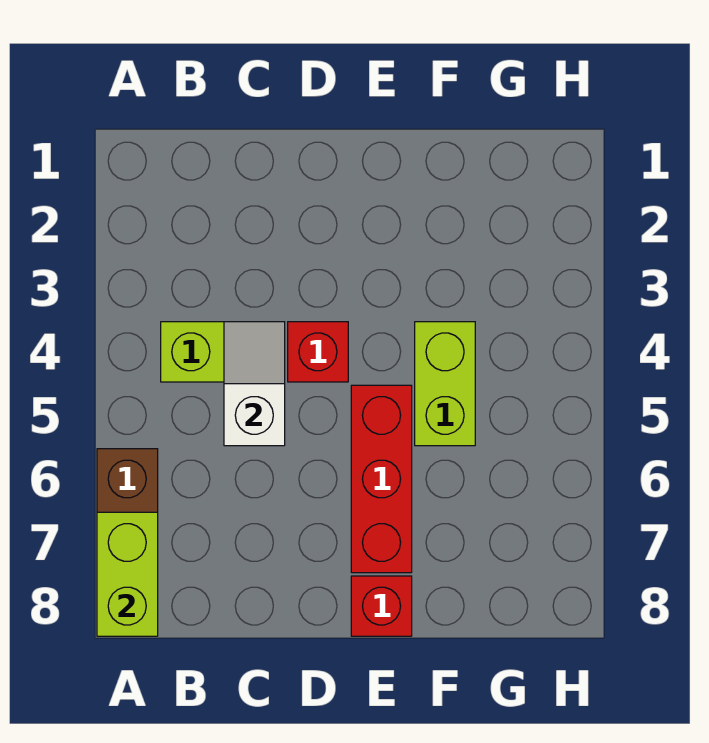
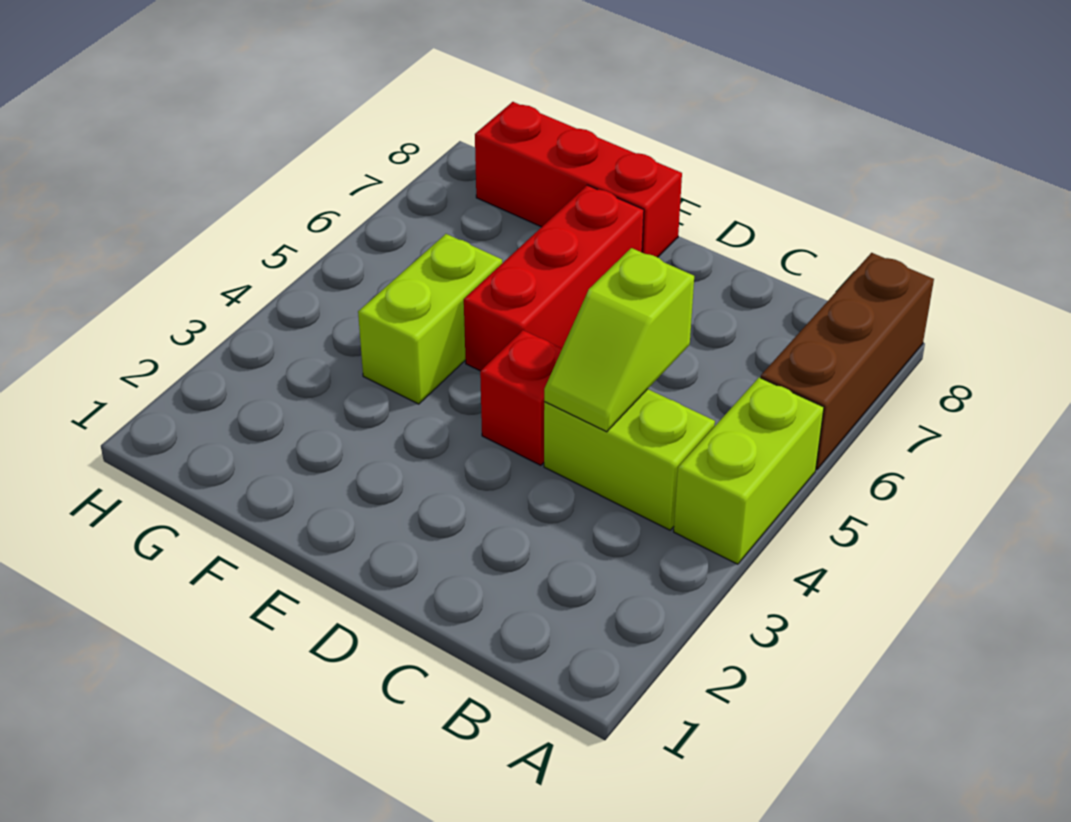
lime brick A7:A8 level 2 -> lime brick A4:A5 level 1
white slope C4:C5 level 2 top 5 -> lime slope C4:C5 level 2 top 5
red brick E8 level 1 -> red brick E8:G8 level 1

